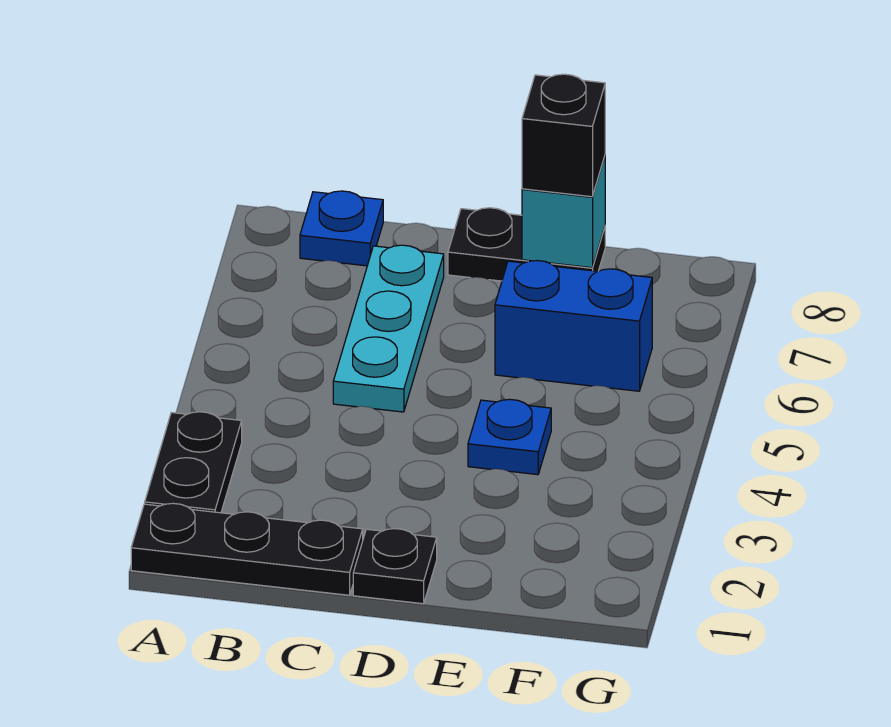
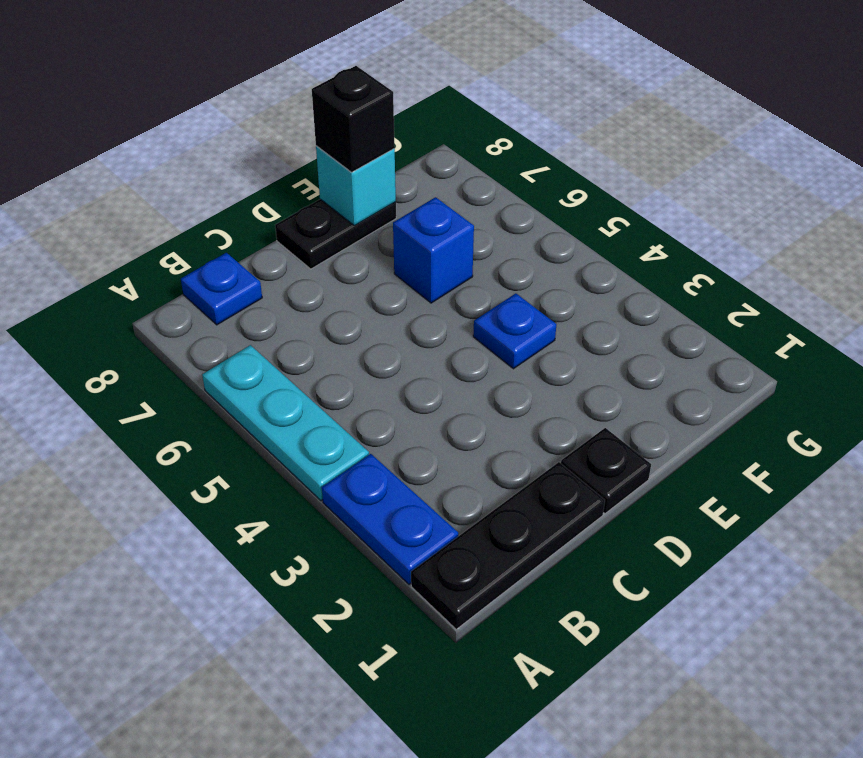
black plate A2:A3 level 1 -> blue plate A2:A3 level 1
cyan plate C5:C7 level 1 -> cyan plate A4:A6 level 1
blue brick E6:F6 level 1 -> blue brick E6 level 1

